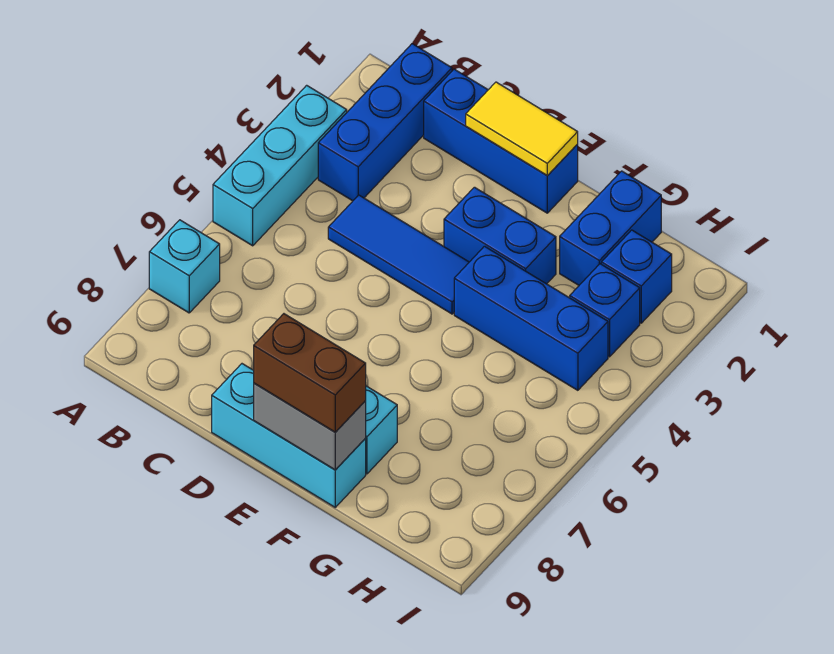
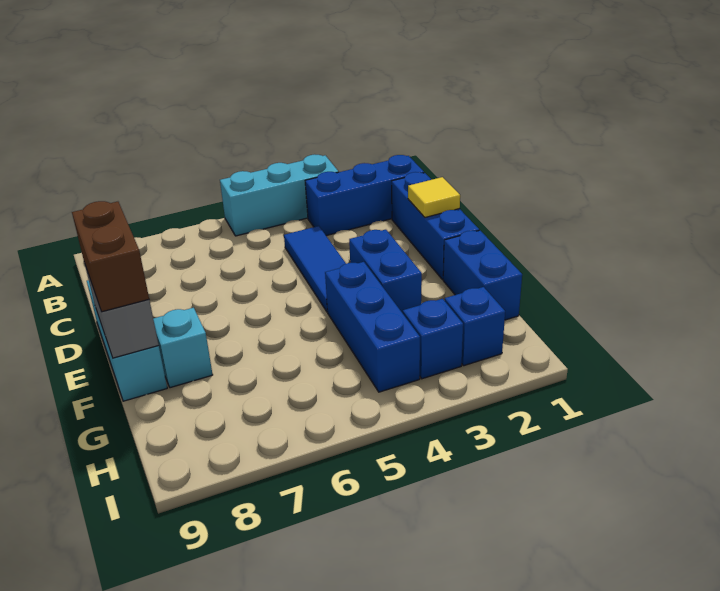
cyan brick A7 level 1 -> none
yellow tile D1:E1 level 2 -> yellow tile D1 level 2
blue brick G1:G2 level 1 -> blue brick F1:G1 level 1

